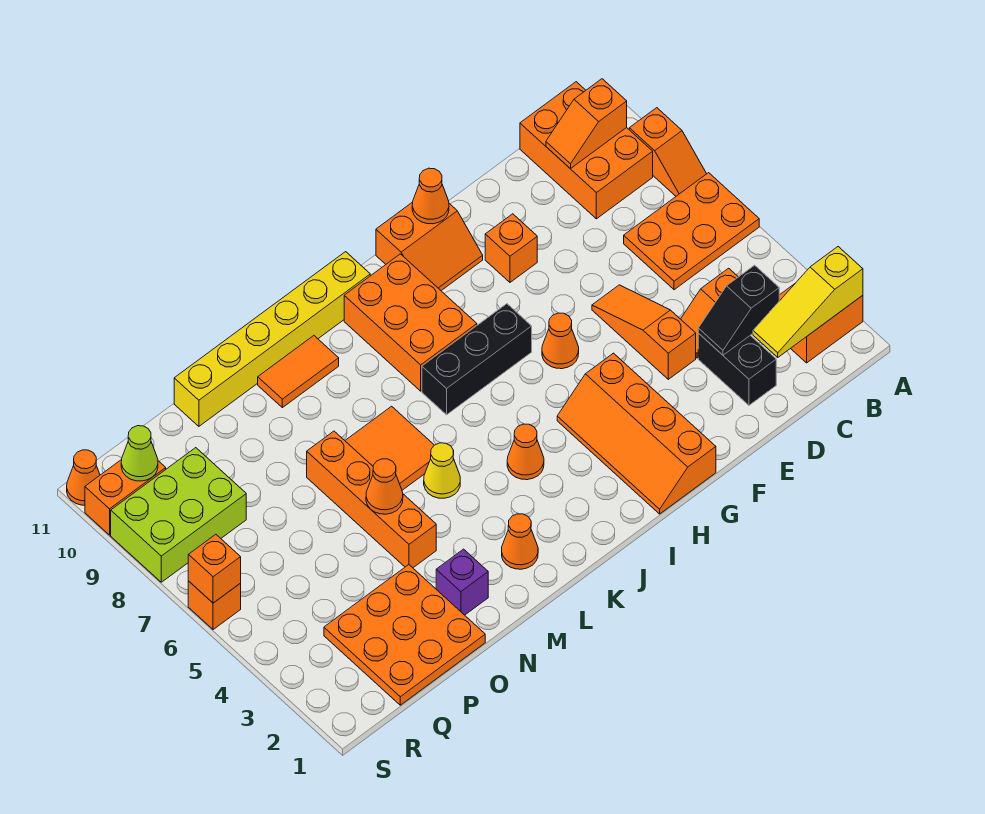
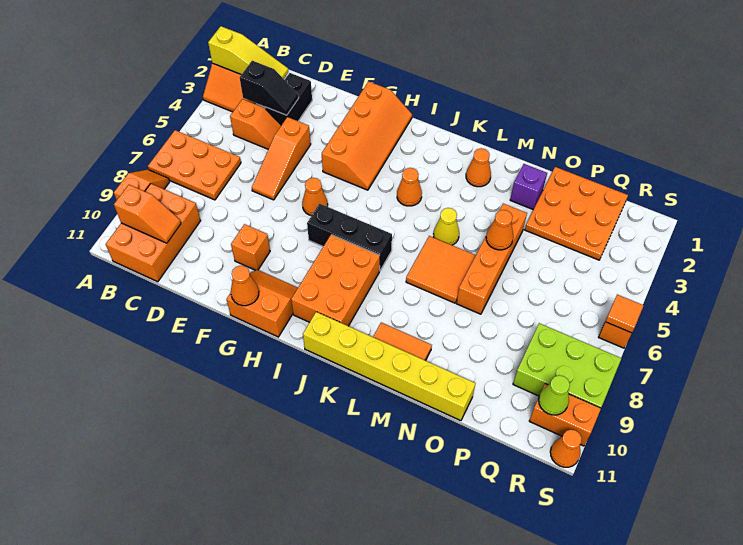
orange brick S6 level 2 -> orange tile S6 level 2

